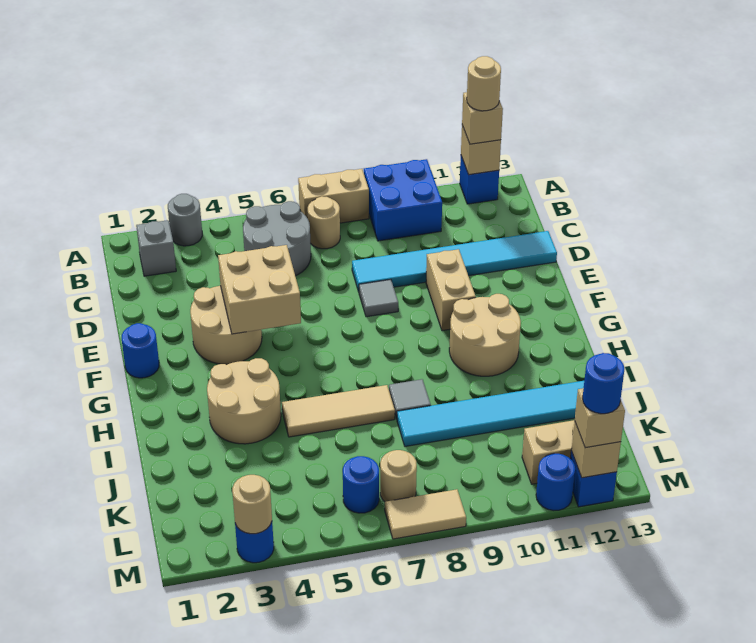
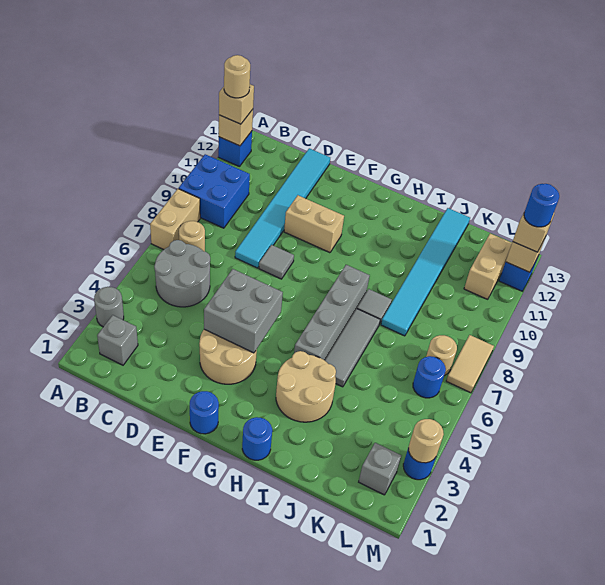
tan brick E4:F5 level 2 -> grey brick E4:F5 level 2
tan round brick G10:H11 level 1 -> none
none -> grey brick H5:H8 level 1
tan tile I5:I7 level 1 -> grey tile I5:I7 level 1
none -> grey brick L2 level 1
blue round brick M11 level 1 -> blue round brick H1 level 1

